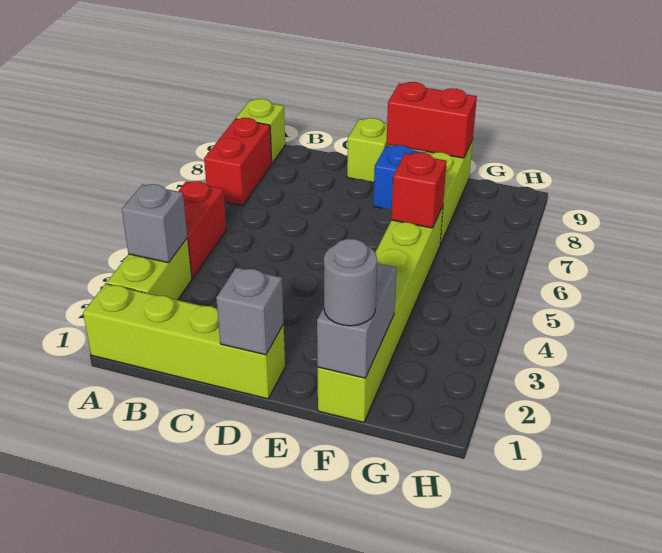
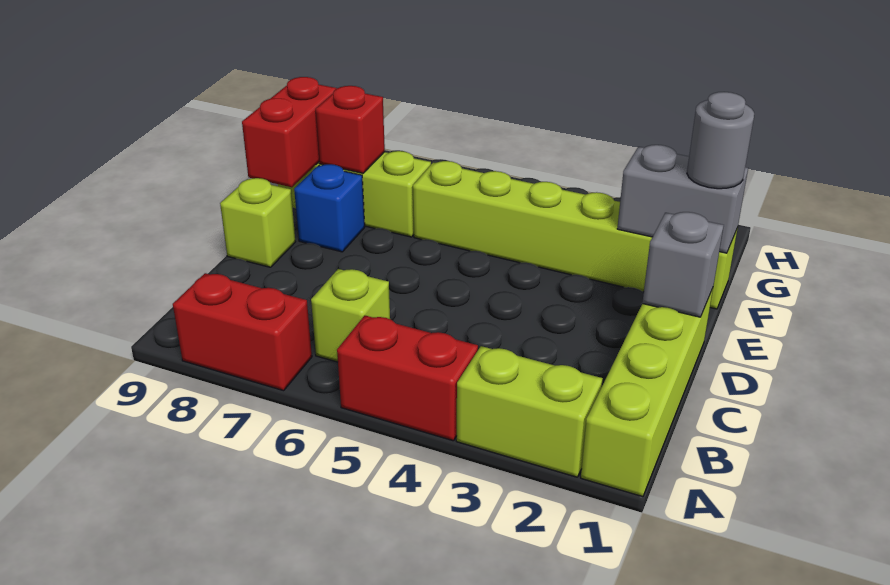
grey brick A3 level 2 -> none
lime brick A9 level 1 -> lime brick B6 level 1
red brick F6 level 2 -> red brick F8 level 2

